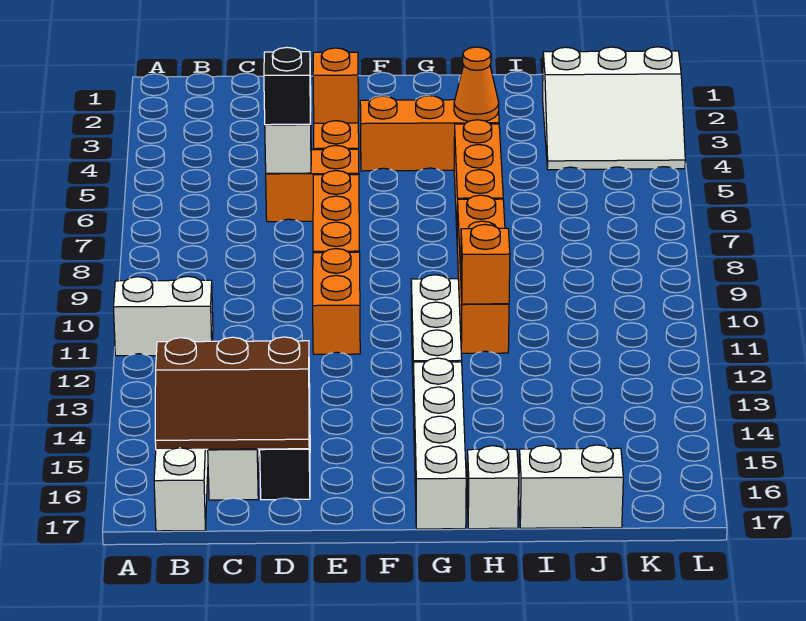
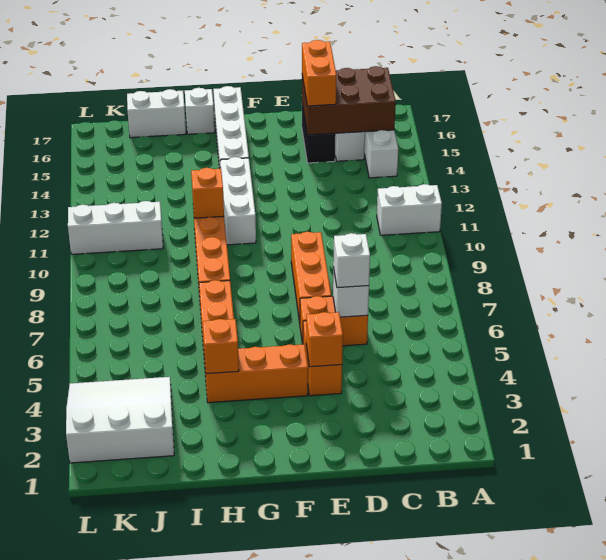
brown slope B15:D16 level 2 top 15 -> brown brick B15:D16 level 2
black brick D6 level 3 -> white brick D6 level 3
orange brick E10:E11 level 1 -> orange brick D15:D16 level 3
orange cone H4 level 2 -> orange brick H4 level 2
none -> white brick J11:L11 level 1

